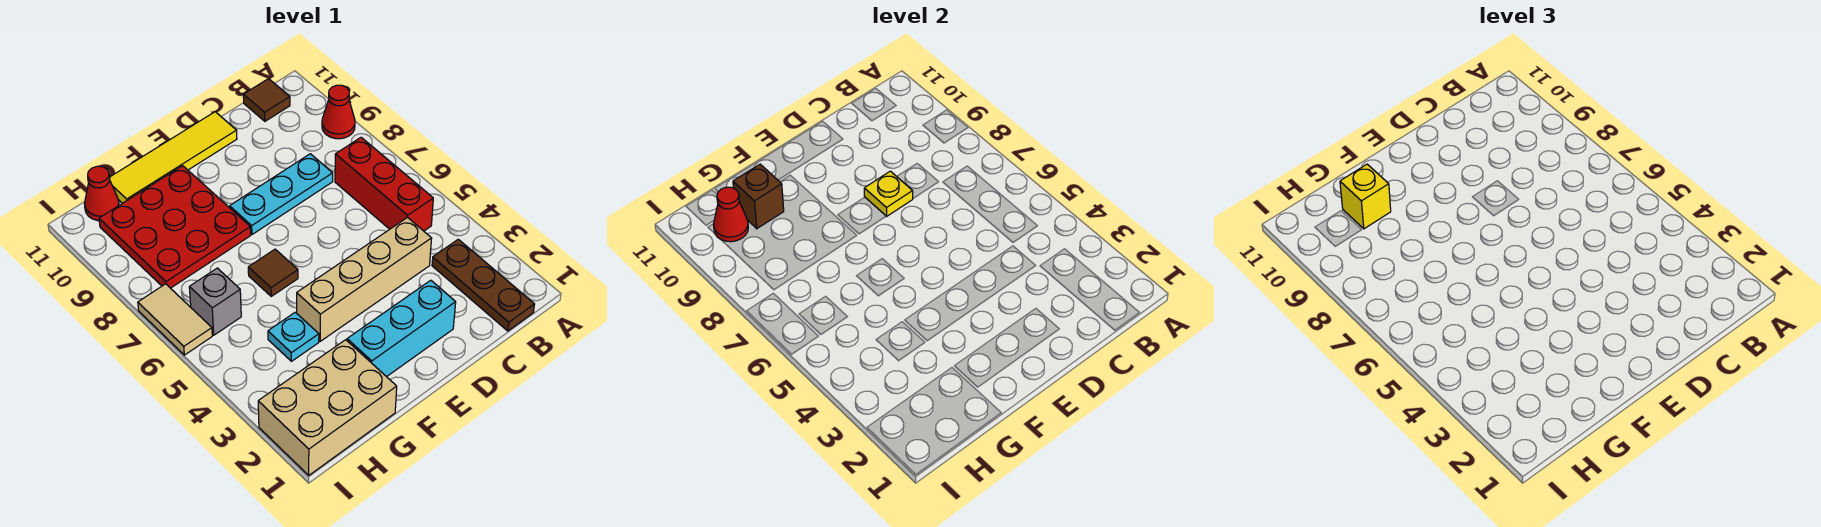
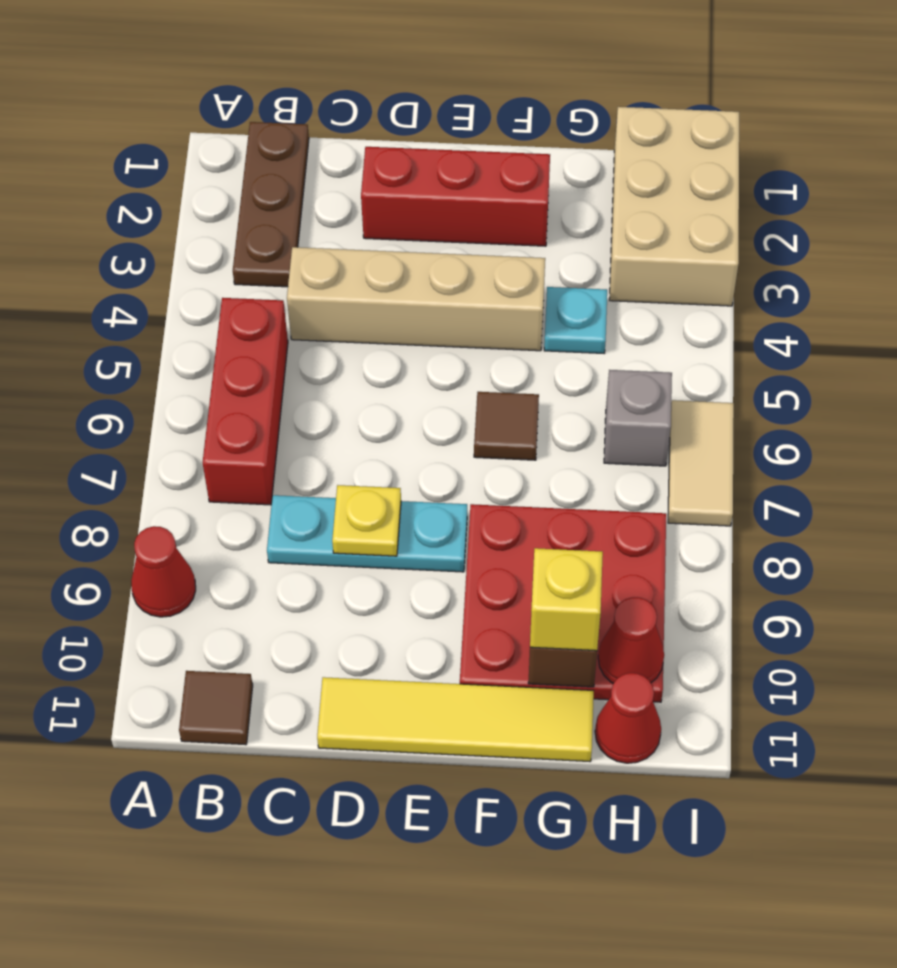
cyan brick D2:F2 level 1 -> red brick D2:F2 level 1
tan brick G1:I2 level 1 -> tan brick H1:I3 level 1

